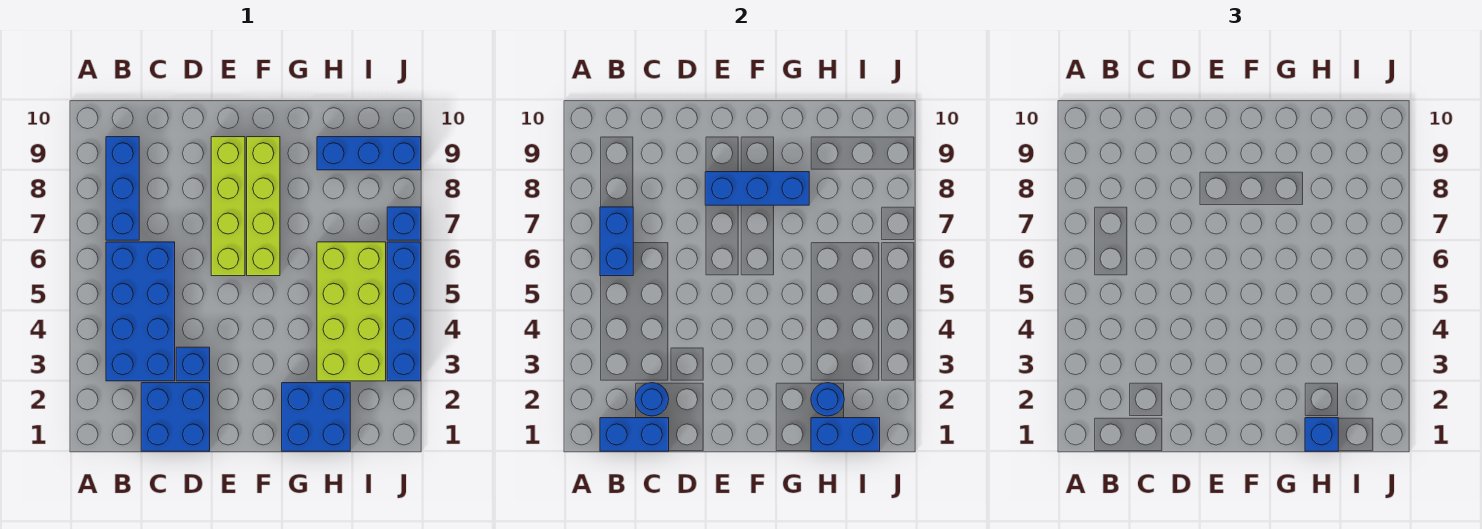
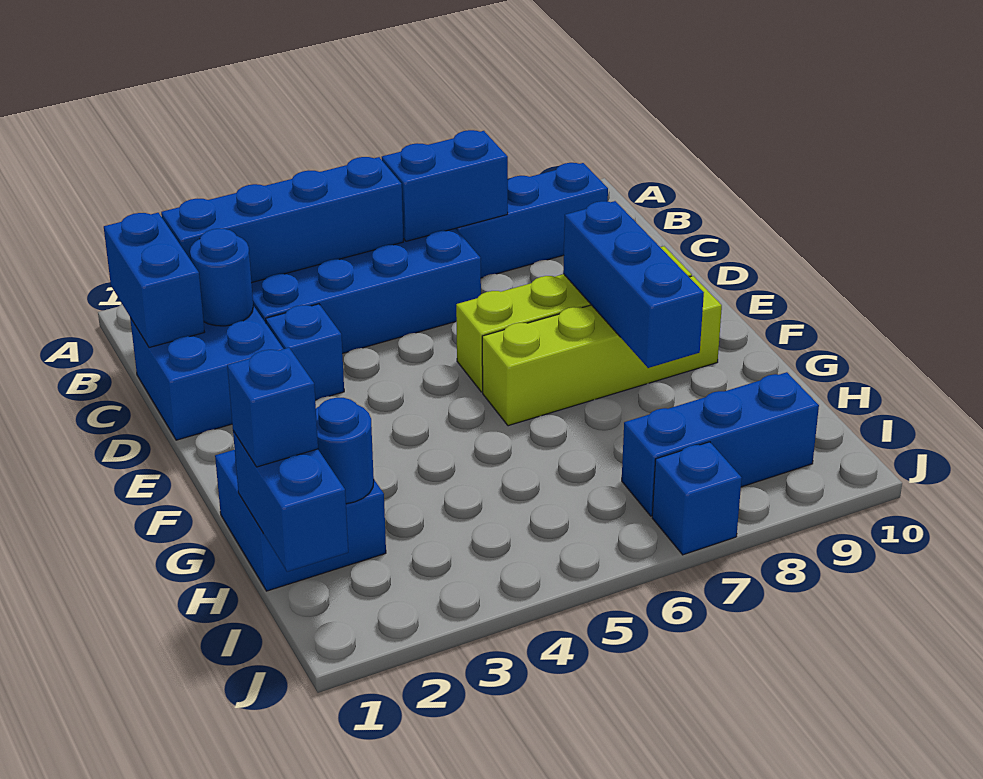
lime brick H3:I6 level 1 -> none
blue brick H9:J9 level 1 -> blue brick I7:I9 level 1
blue brick J3:J6 level 1 -> blue brick B2:B5 level 2

